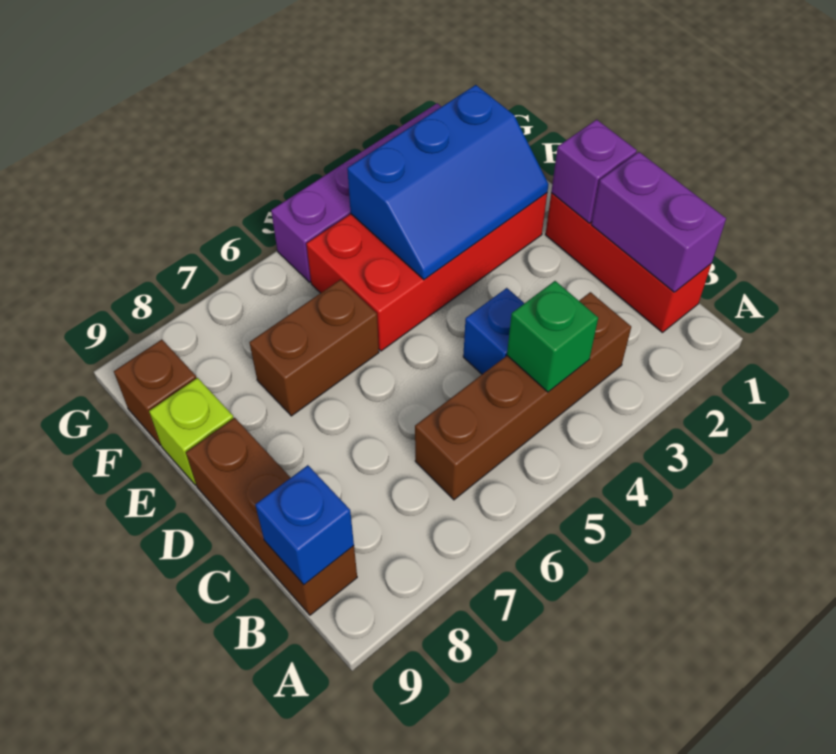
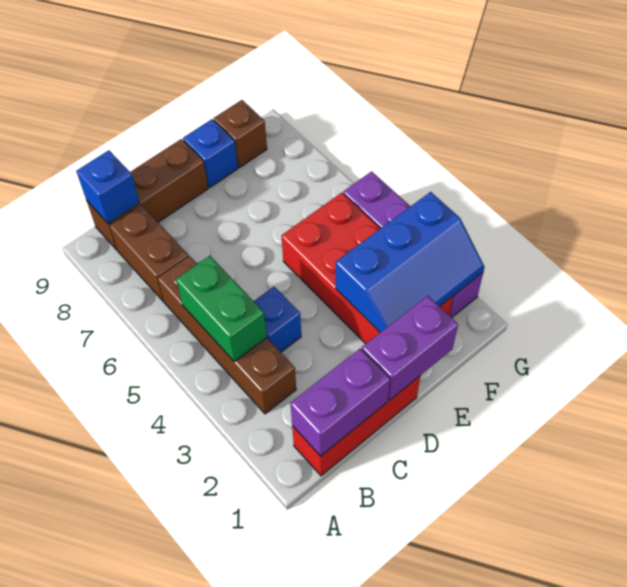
green brick B4 level 2 -> green brick B4:B5 level 2
purple brick D1 level 2 -> purple brick D1:E1 level 2
blue slope E2:F4 level 2 top F -> blue slope E2:G3 level 2 top 3
brown brick E6:E7 level 1 -> brown brick B7:B8 level 1
lime brick E9 level 1 -> blue brick E9 level 1

